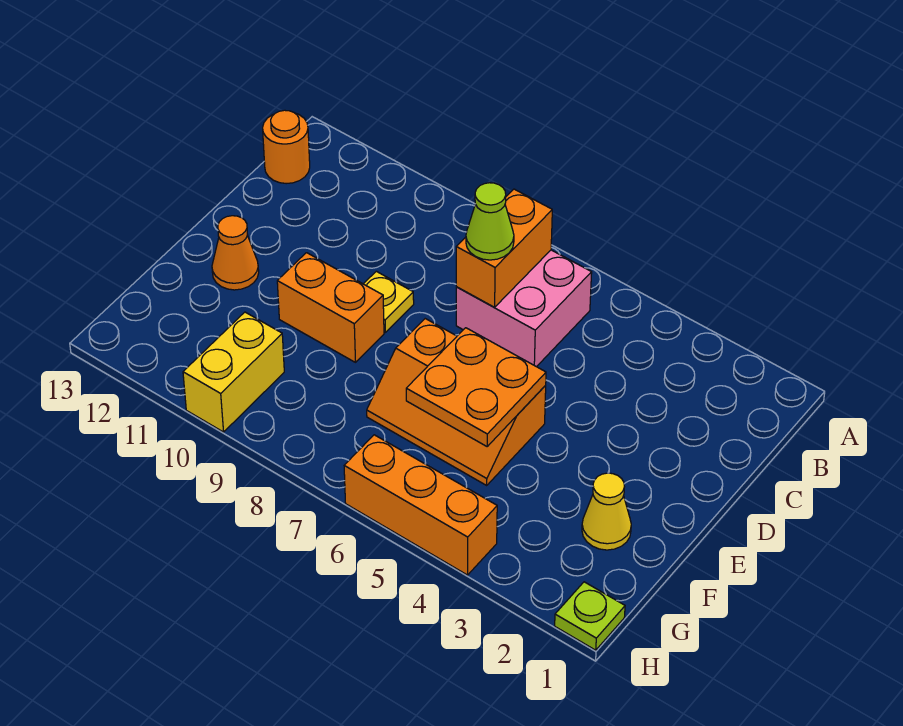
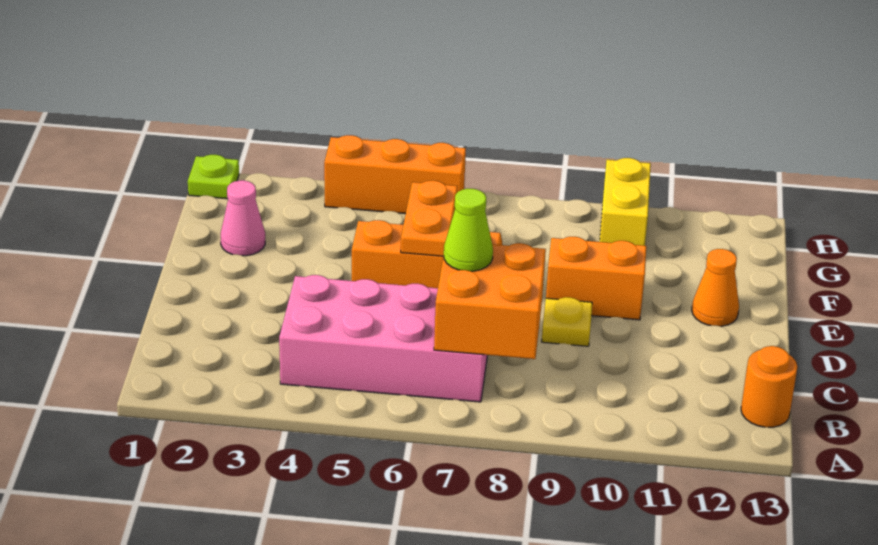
pink brick B6:C7 level 1 -> pink brick B4:C7 level 1
orange brick B7:C7 level 2 -> orange brick B7:C8 level 2
orange plate E5:F6 level 2 -> orange plate E6:F6 level 2
yellow cone F2 level 1 -> pink cone F2 level 1

